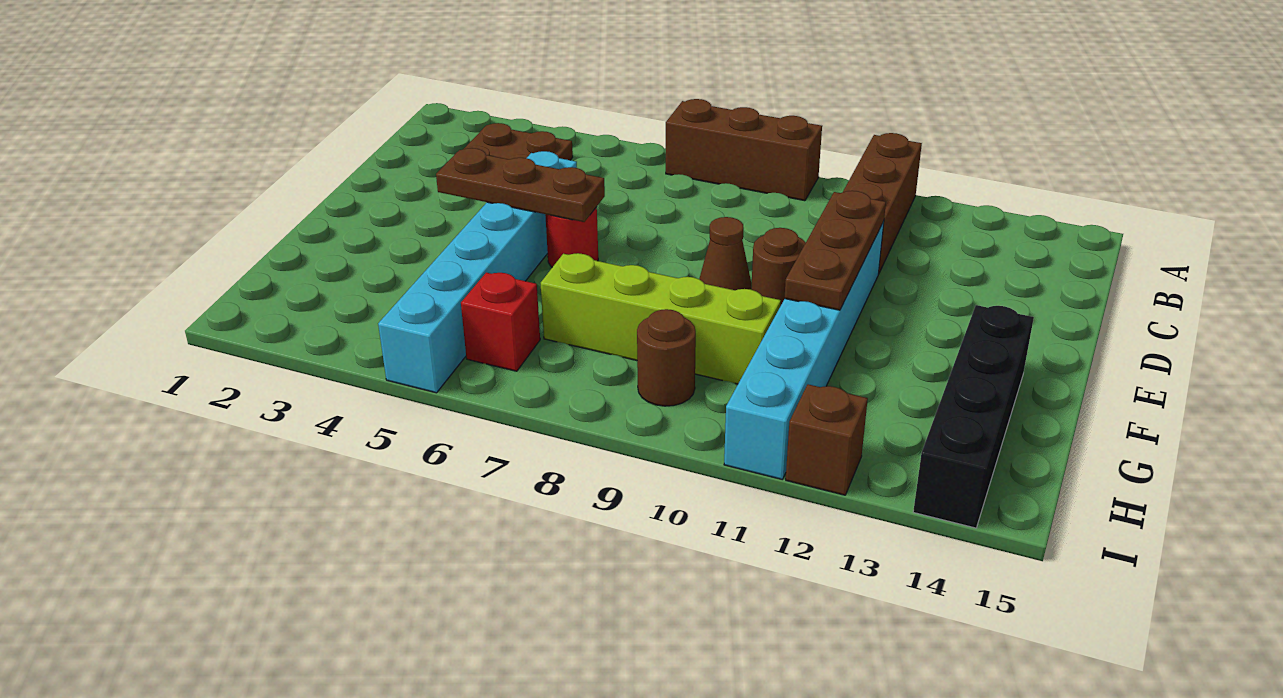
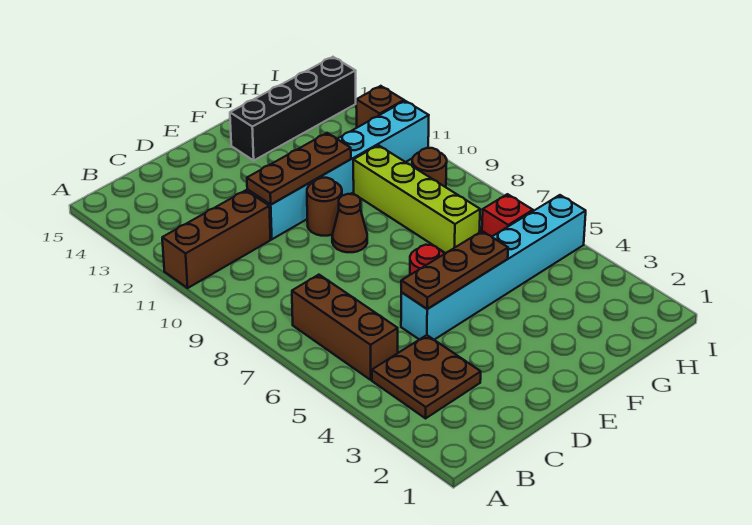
brown brick A7:A9 level 1 -> brown brick B5:B7 level 1
brown plate E4:E6 level 2 -> brown plate D5:F5 level 2

